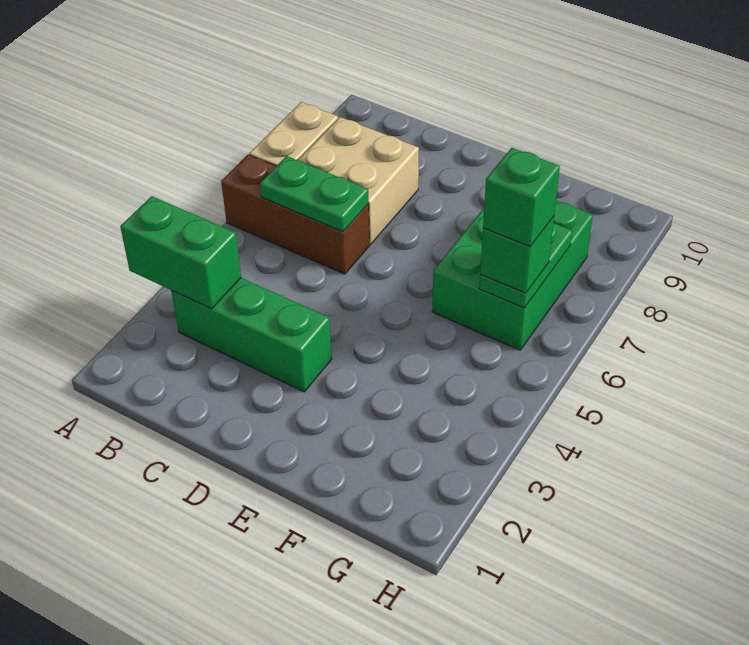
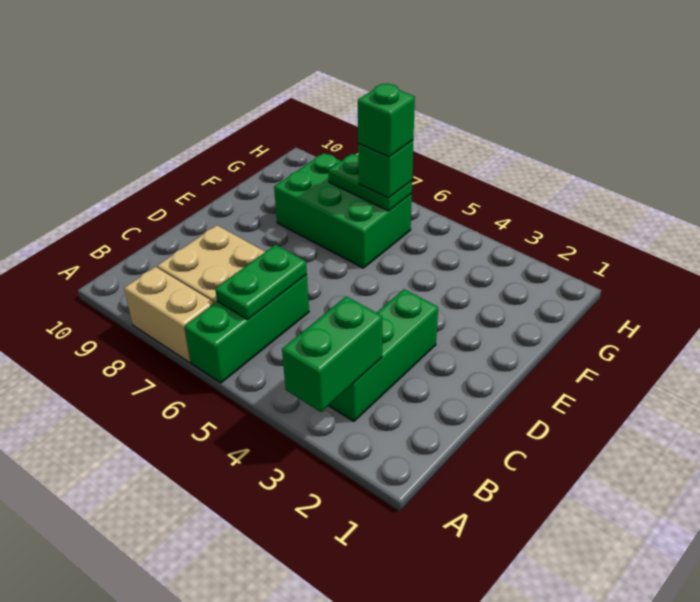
brown brick A6:C6 level 1 -> green brick A6:C6 level 1

